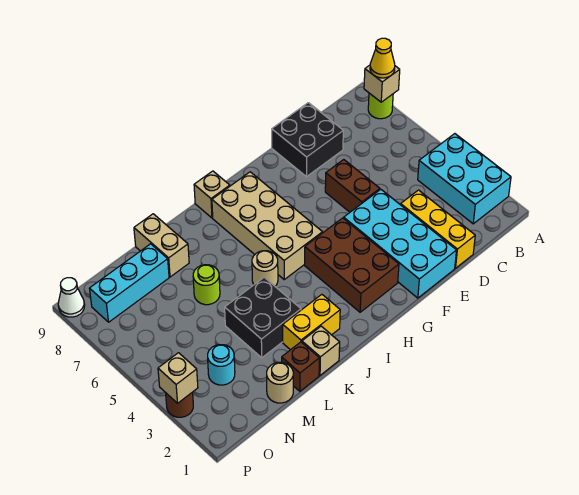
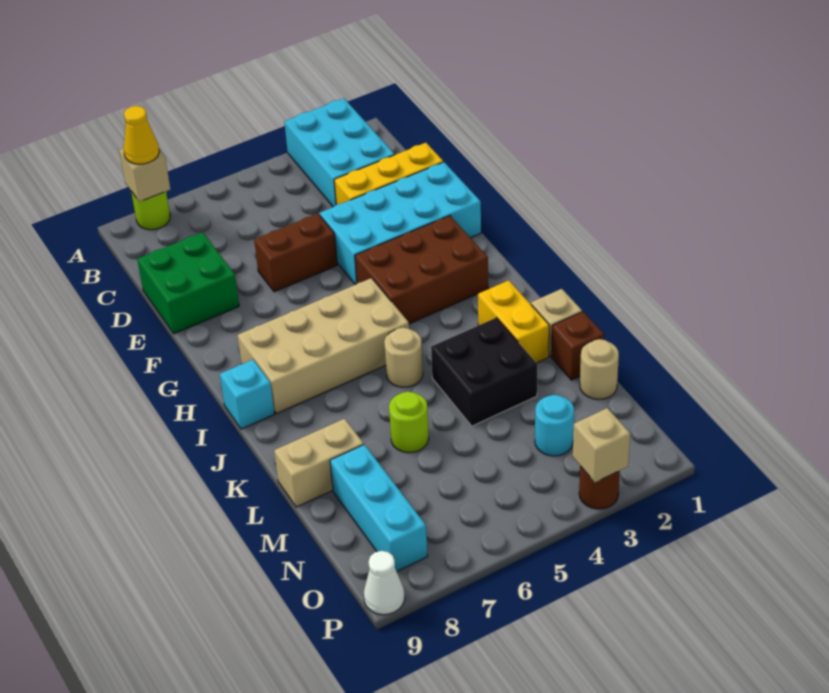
cyan brick A2:B4 level 1 -> cyan brick A2:C3 level 1
black brick D8:E9 level 1 -> green brick D8:E9 level 1
tan brick I9 level 1 -> cyan brick I9 level 1

